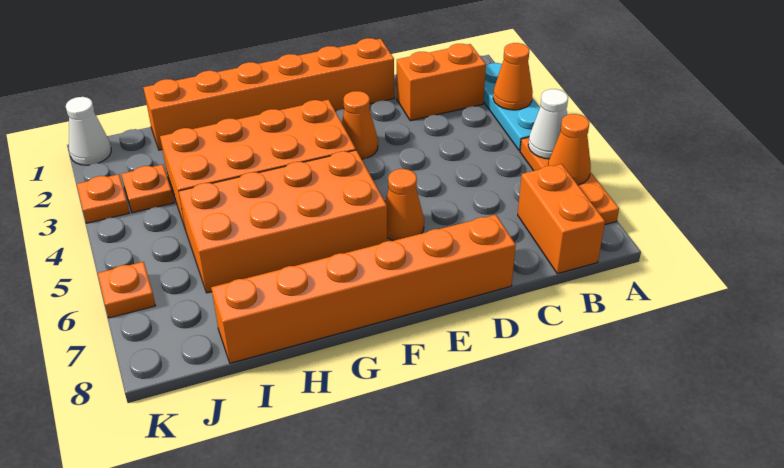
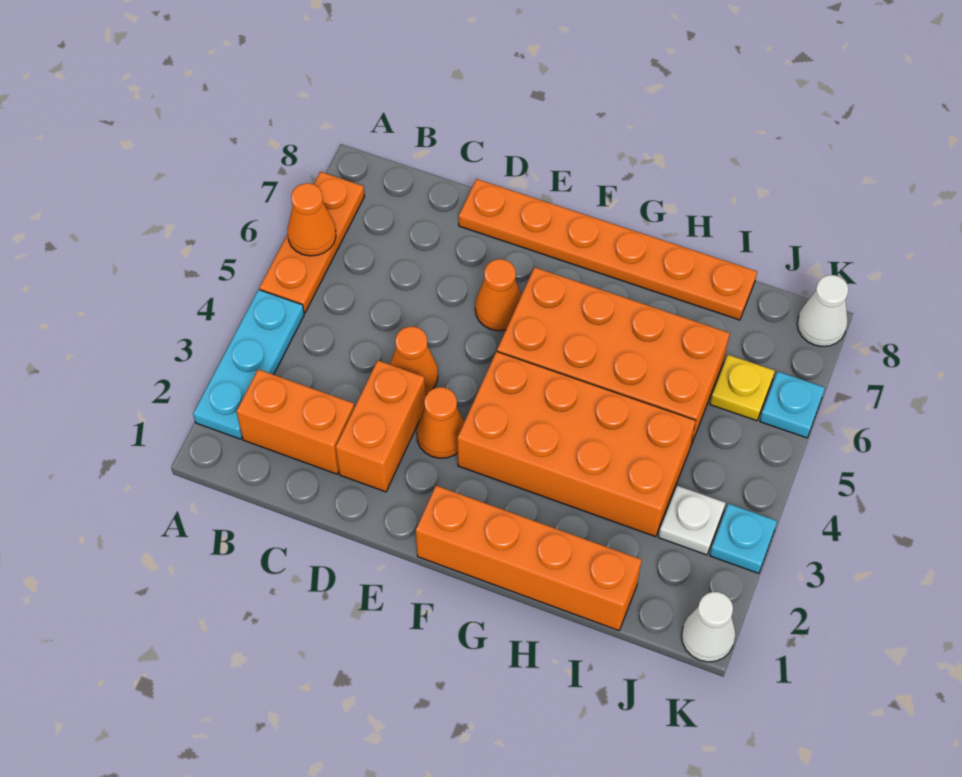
orange cone A3 level 2 -> orange cone D4 level 1
white cone A5 level 2 -> white cone K8 level 1
orange brick B7:B8 level 1 -> orange brick D2:D3 level 1
orange brick D1:I1 level 1 -> orange brick F1:I1 level 1
orange brick D8:I8 level 1 -> orange plate D8:I8 level 1
orange plate J3 level 1 -> white plate J3 level 1
none -> yellow plate J6 level 1
orange plate K3 level 1 -> cyan plate K3 level 1
orange plate K6 level 1 -> cyan plate K6 level 1

